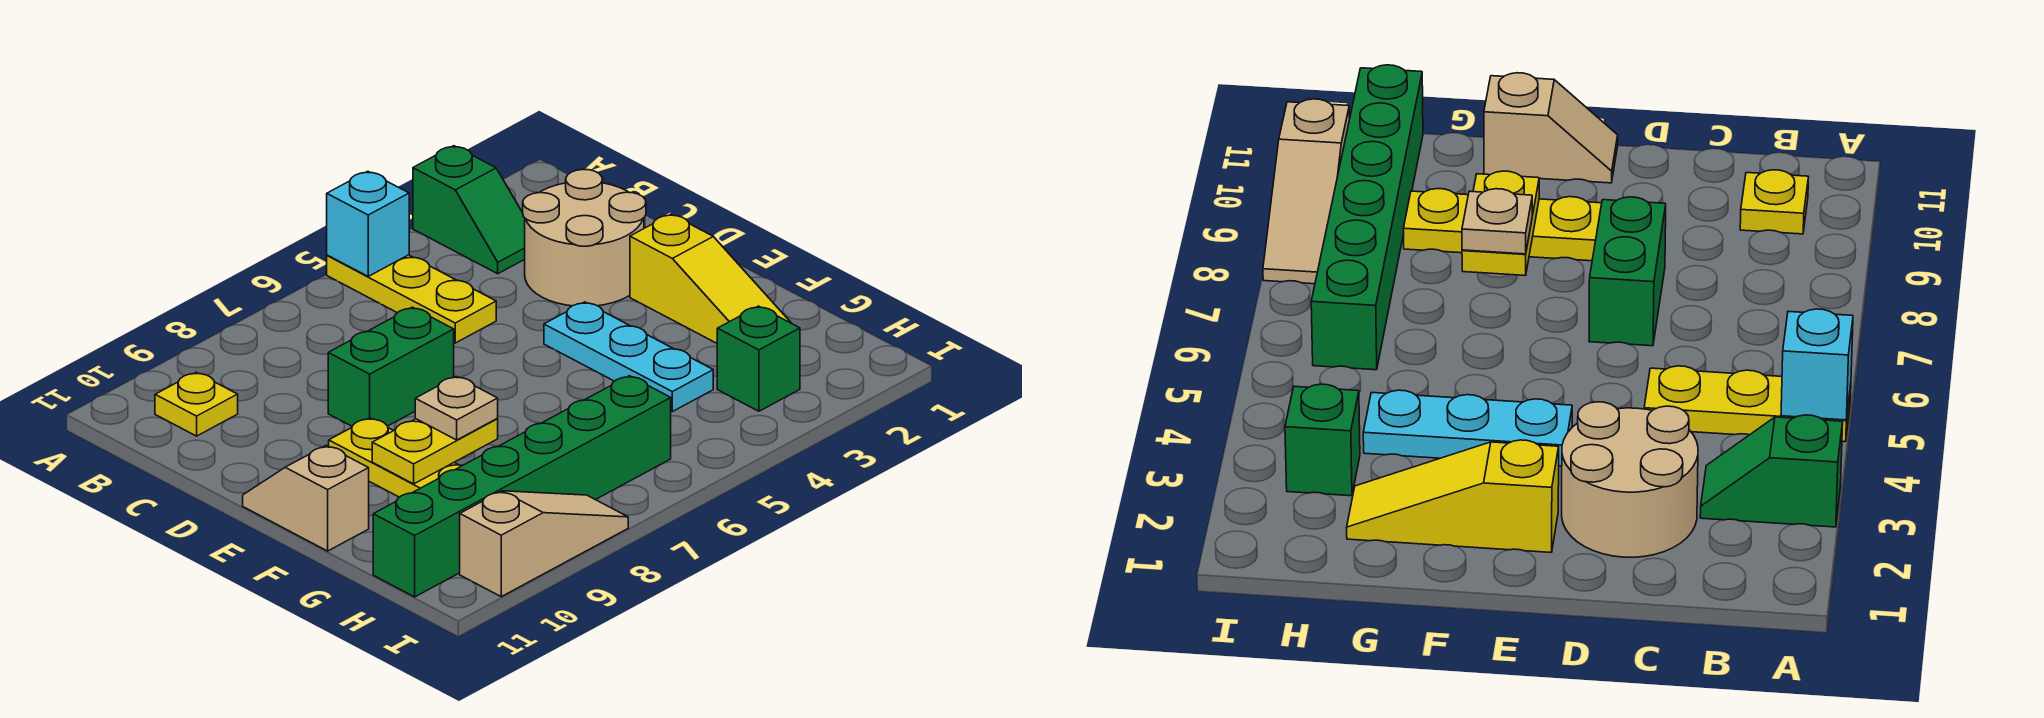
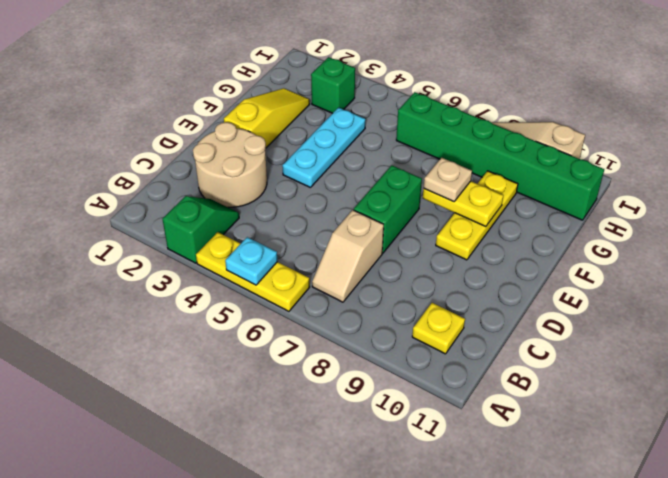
yellow plate A5:C5 level 1 -> yellow plate A4:A6 level 1
cyan brick A5 level 2 -> cyan plate A5 level 2
green brick D7:D8 level 1 -> green brick D7:E7 level 1
tan slope E11:F11 level 1 top F -> tan slope B7:C7 level 1 top C

